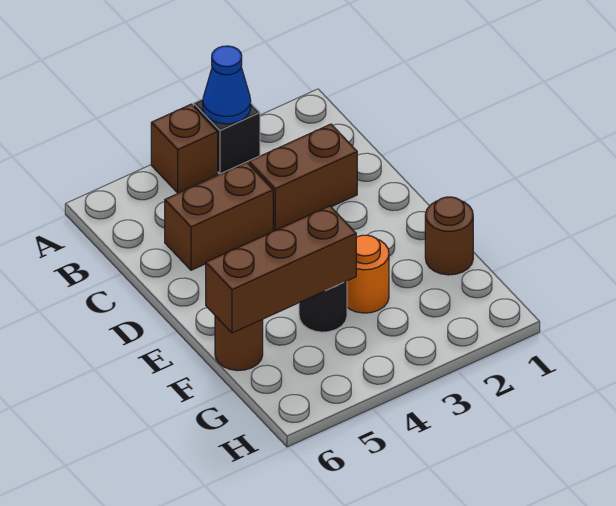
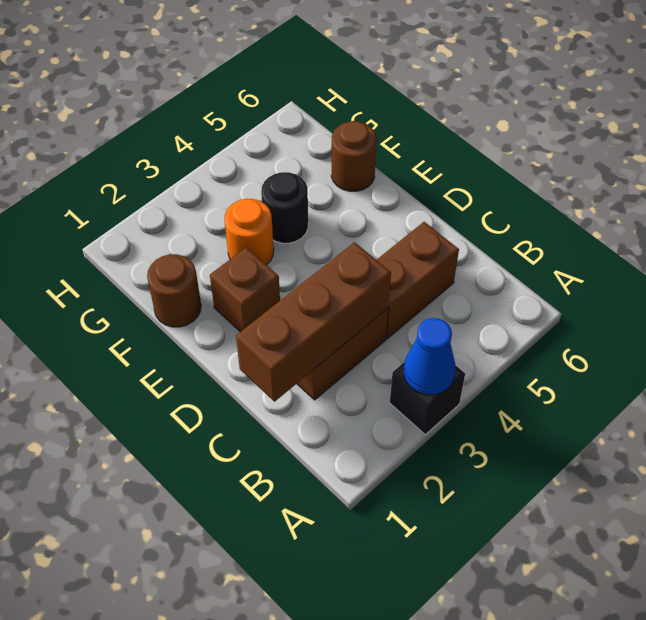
brown brick A4 level 1 -> brown brick E2 level 1
brown brick F4:F6 level 2 -> brown brick C1:C3 level 2

